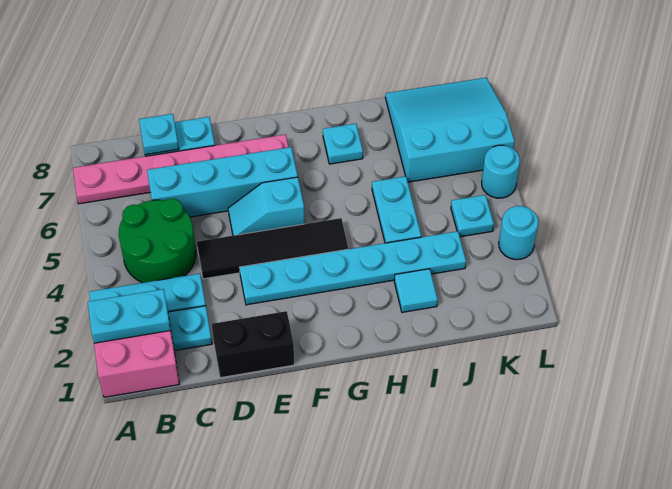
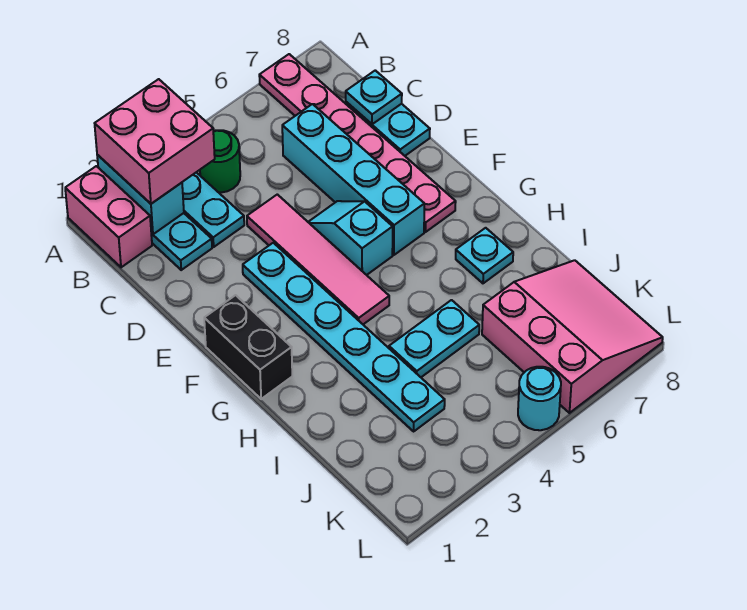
none -> pink brick A2:B3 level 3
green round brick B4:C5 level 1 -> green round brick B4 level 1
black brick D1:E1 level 1 -> black brick F1:G1 level 1
black tile D4:G4 level 1 -> pink tile D4:G4 level 1
cyan tile I2 level 1 -> none
cyan slope J6:L8 level 1 top 6 -> pink slope J6:L8 level 1 top 6
cyan plate K4 level 1 -> none
cyan round brick L3 level 1 -> none

